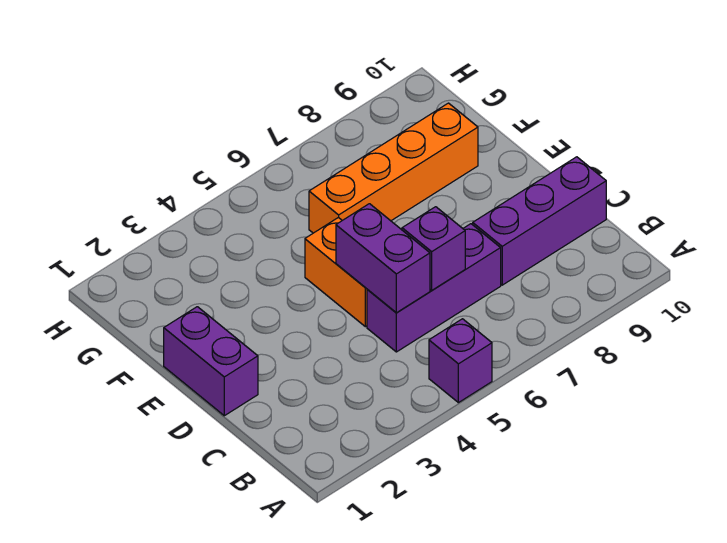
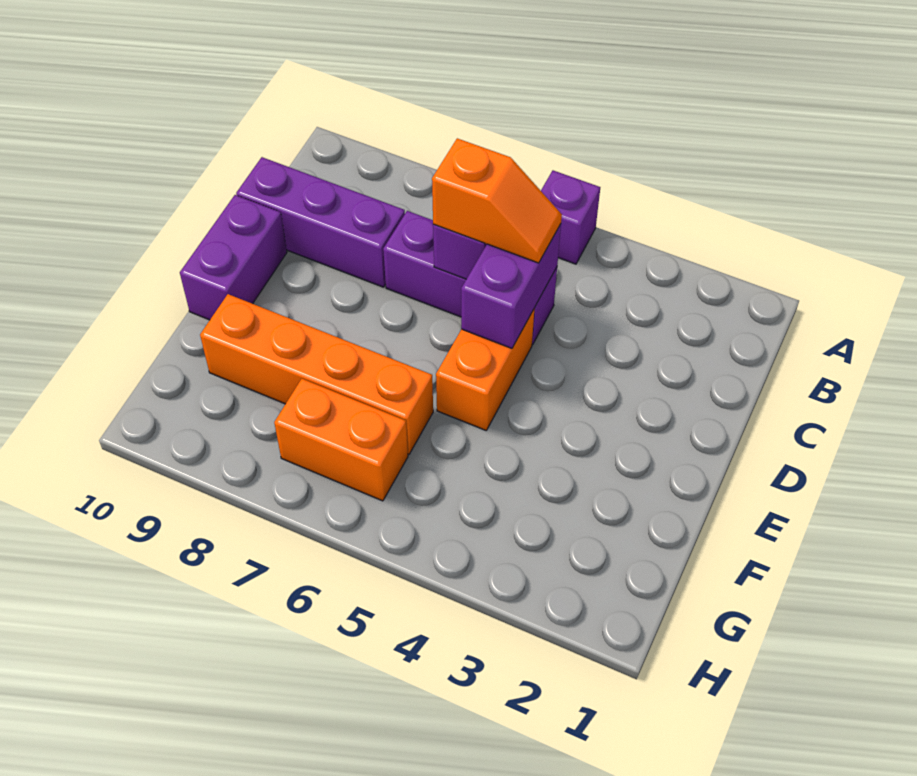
none -> orange slope C5:C6 level 3 top 6
purple brick D1:E1 level 1 -> purple brick D10:E10 level 1
none -> orange brick G6:G7 level 1

